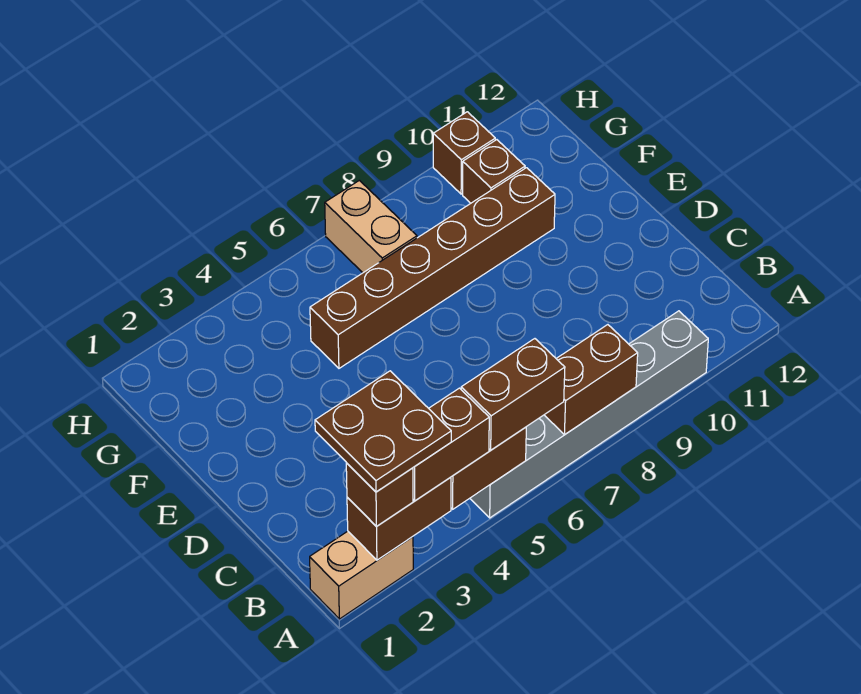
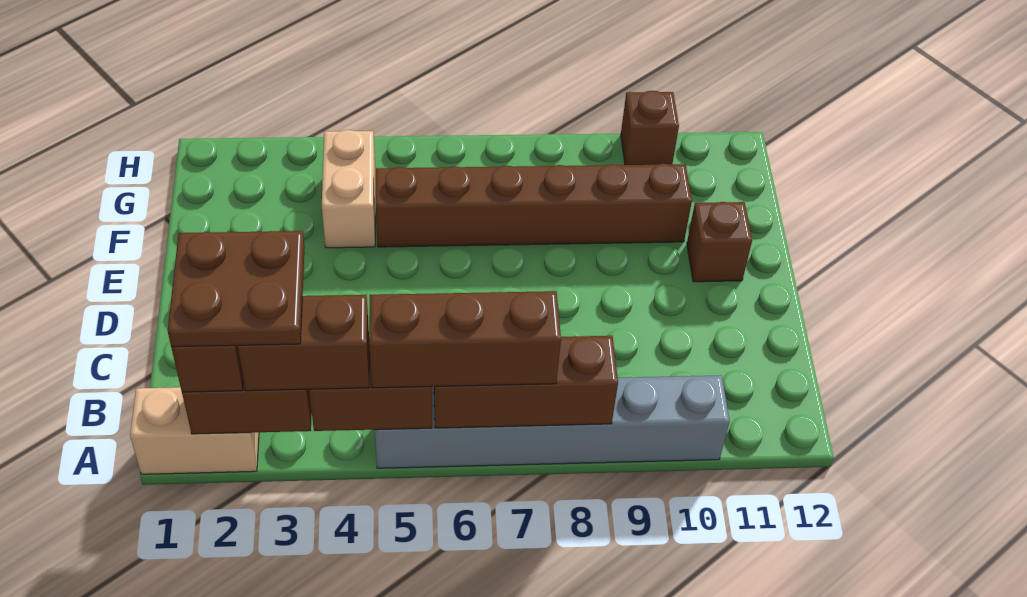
brown brick A5:A6 level 3 -> brown brick A5:A7 level 3
brown brick A7:A8 level 2 -> brown brick A6:A8 level 2
tan brick G7:H7 level 1 -> tan brick F4:G4 level 1
brown brick G10 level 1 -> brown brick E11 level 1

